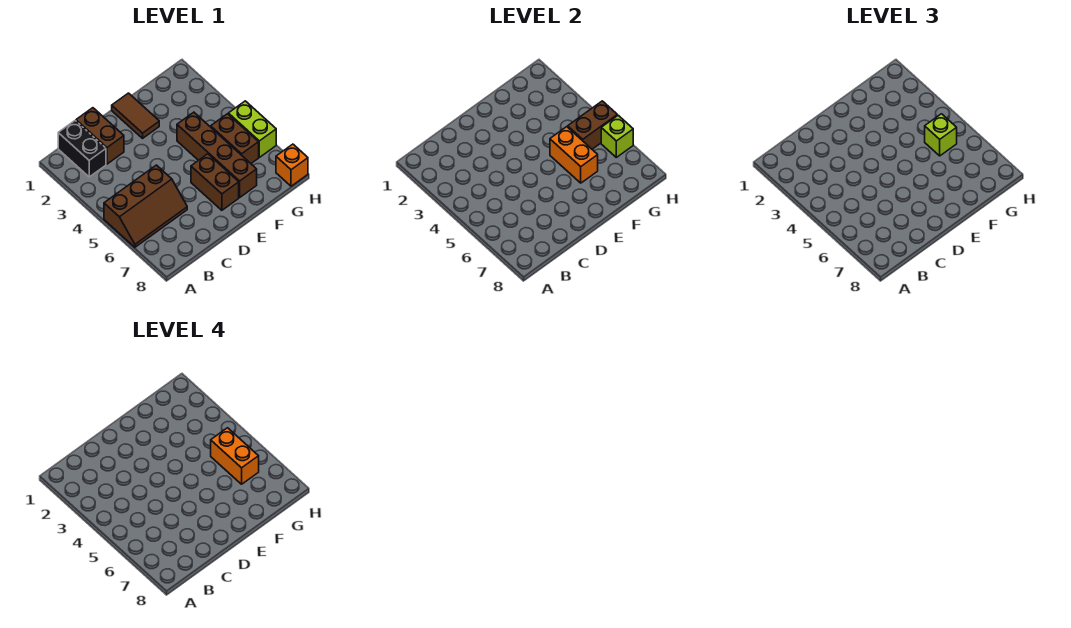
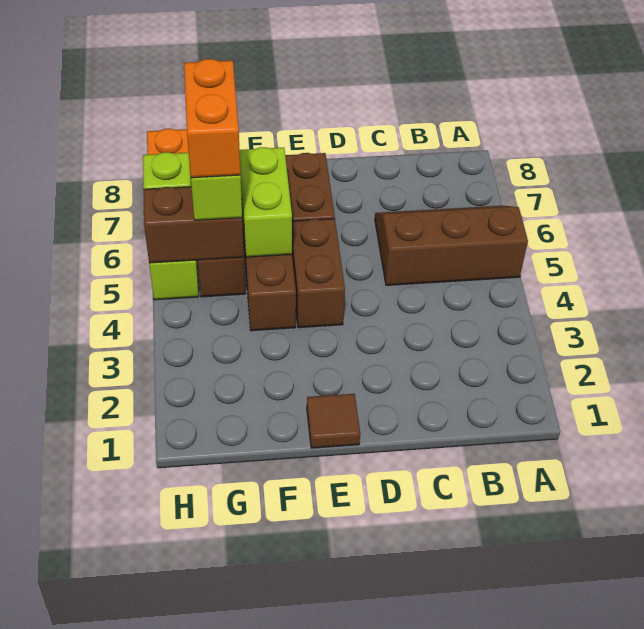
black brick B1:B2 level 1 -> none
brown brick C1:C2 level 1 -> brown brick E4:E5 level 1
brown tile E1:E2 level 1 -> brown tile E1 level 1
orange brick F5:F6 level 2 -> lime brick F5:F6 level 2

